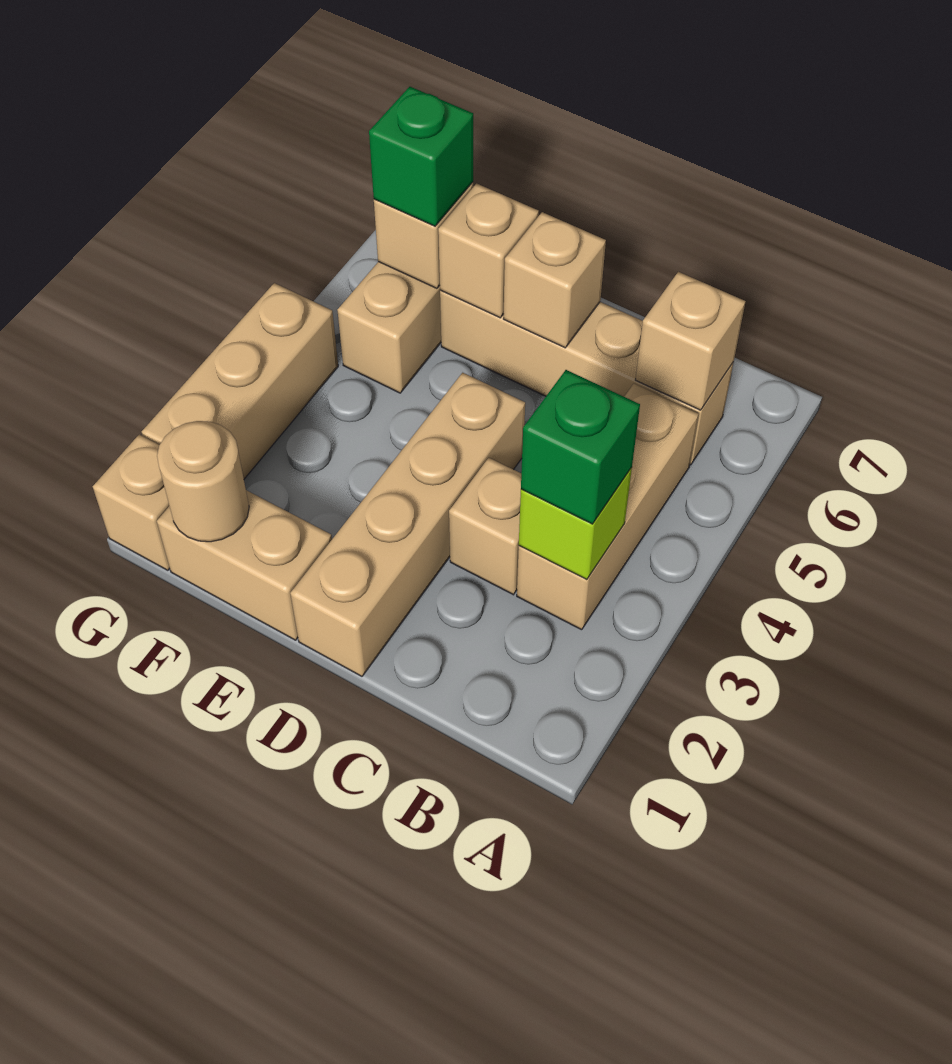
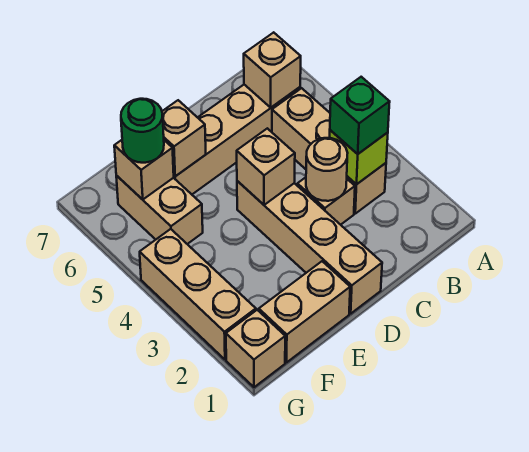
tan brick D6 level 2 -> tan brick D4 level 2
tan round brick F1 level 2 -> tan round brick C3 level 2
green brick F6 level 3 -> green round brick F6 level 3

